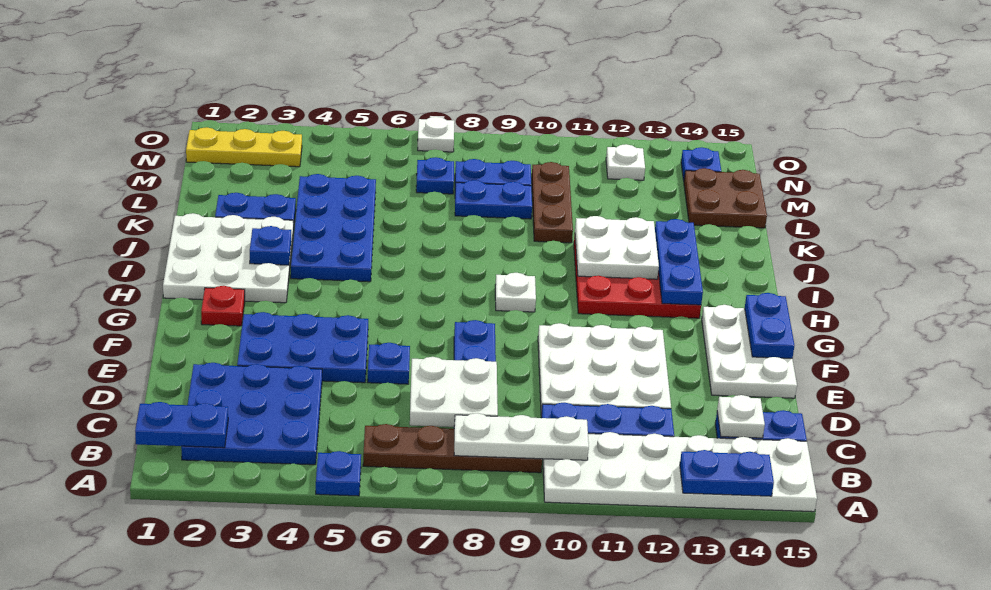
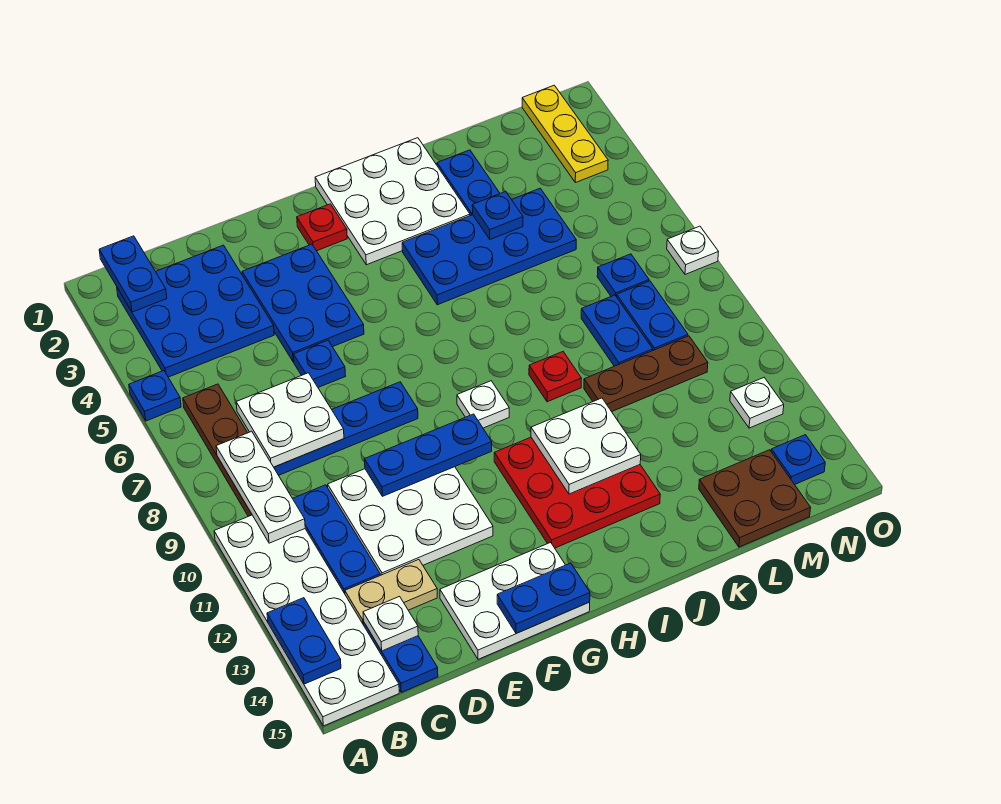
none -> tan plate C13:D13 level 1
blue plate H13:J13 level 2 -> blue plate E10:G10 level 2
blue plate I3 level 2 -> blue plate K4 level 2
none -> red plate J9 level 1

